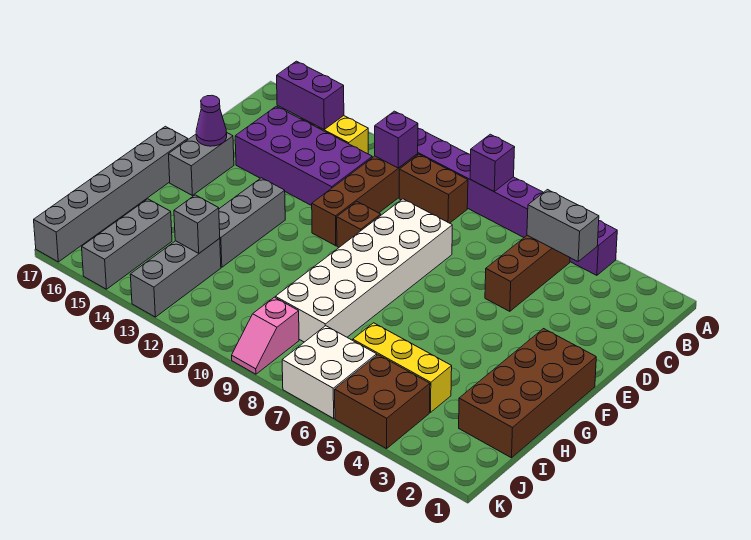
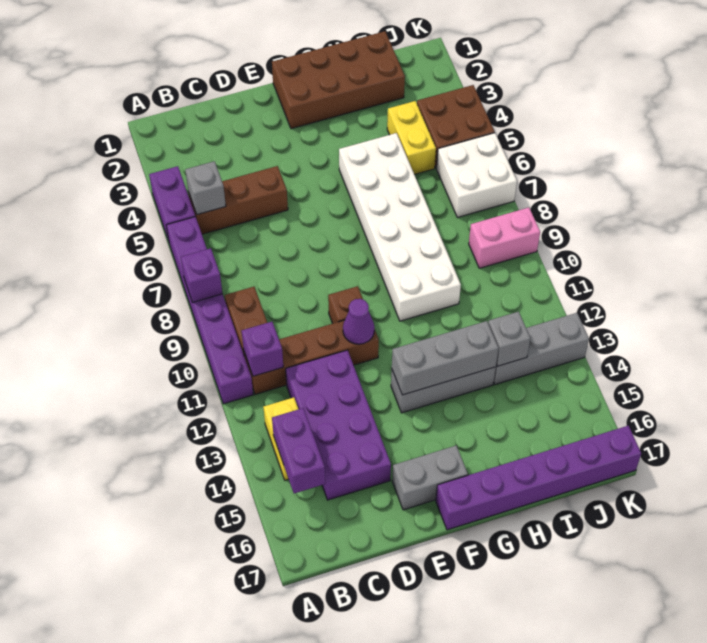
grey brick B4:B5 level 2 -> grey brick B5 level 2
white brick D8:I9 level 1 -> white brick G5:H10 level 1
purple cone E16 level 2 -> purple cone E11 level 2
grey brick F17:K17 level 1 -> purple brick F17:K17 level 1
yellow brick I4:I6 level 1 -> yellow brick I4:I5 level 1
grey brick I15:K15 level 1 -> grey brick F13:H13 level 2
pink slope J9:K9 level 1 top J -> pink brick J9:K9 level 1

